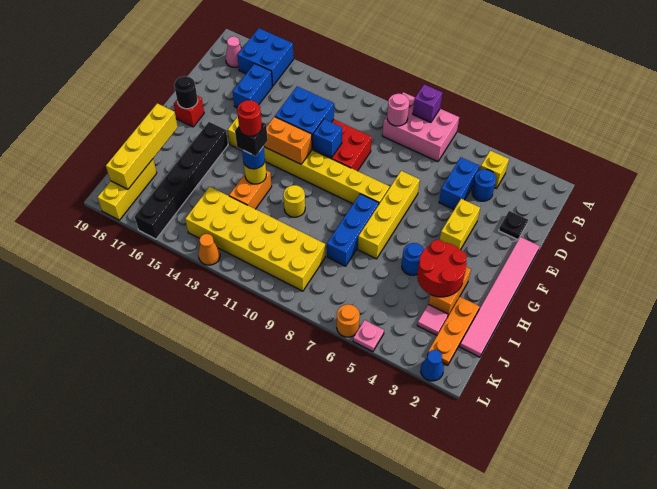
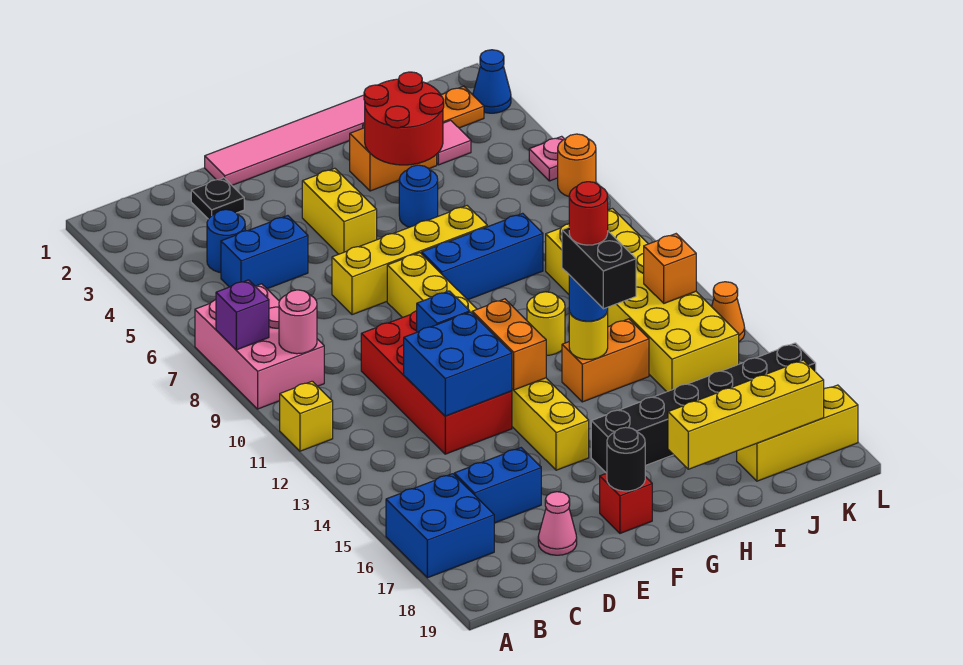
yellow brick B4 level 1 -> yellow brick A11 level 1
pink cone B18 level 1 -> pink cone D18 level 1
yellow brick E4:F4 level 1 -> yellow brick F4:F5 level 1
black brick H13 level 4 -> black brick H13:H14 level 4
none -> orange brick K12 level 2

